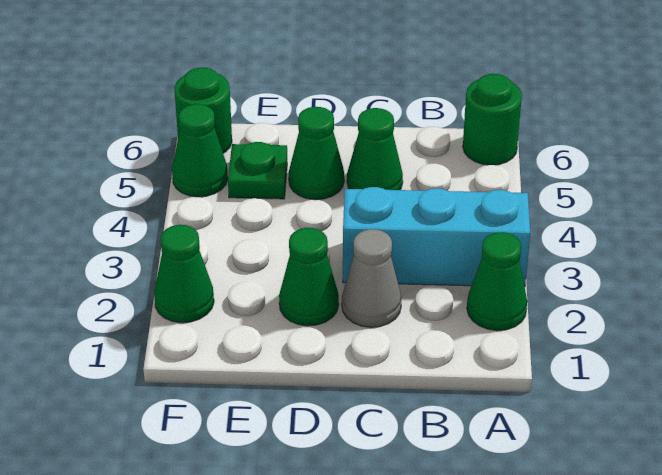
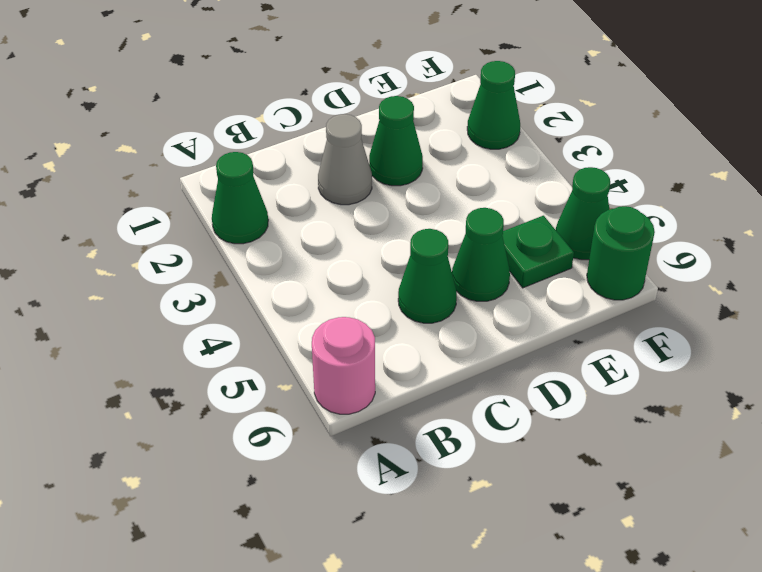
cyan brick A3:C3 level 1 -> none
green round brick A6 level 1 -> pink round brick A6 level 1

